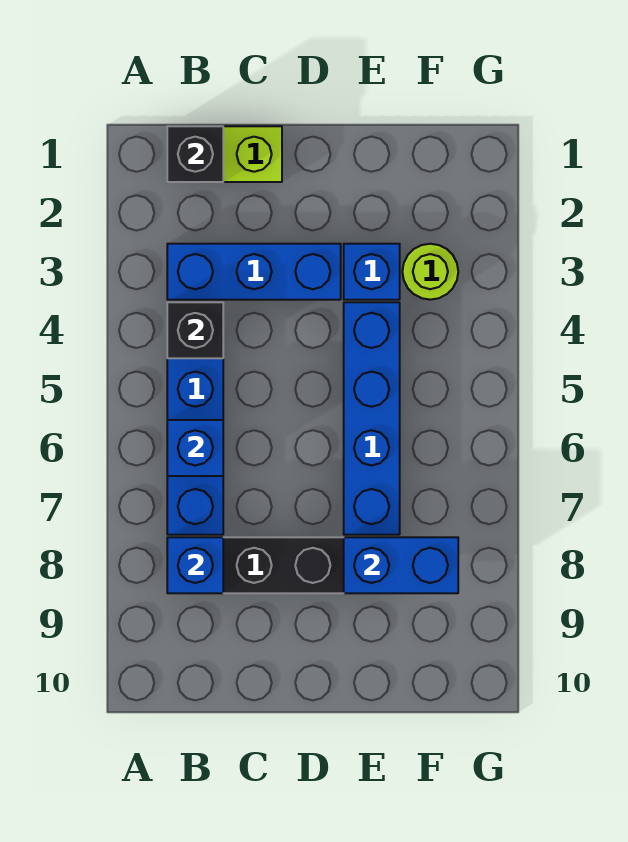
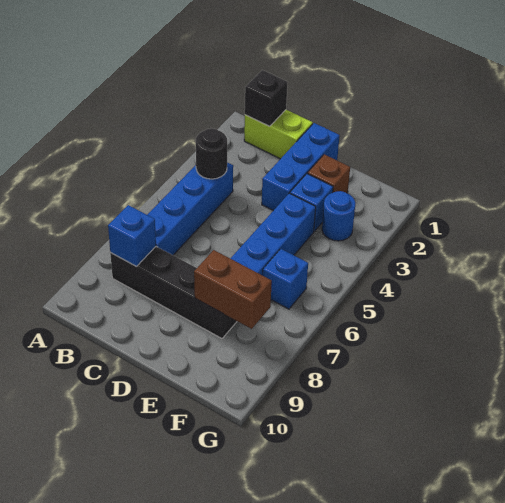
blue brick B3:D3 level 1 -> blue brick D1:D3 level 1
black brick B4 level 2 -> black round brick B4 level 2
blue brick B6 level 2 -> blue brick F6 level 1
none -> brown brick E2 level 1
blue brick E8:F8 level 2 -> brown brick E8:F8 level 2
lime round brick F3 level 1 -> blue round brick F3 level 1

